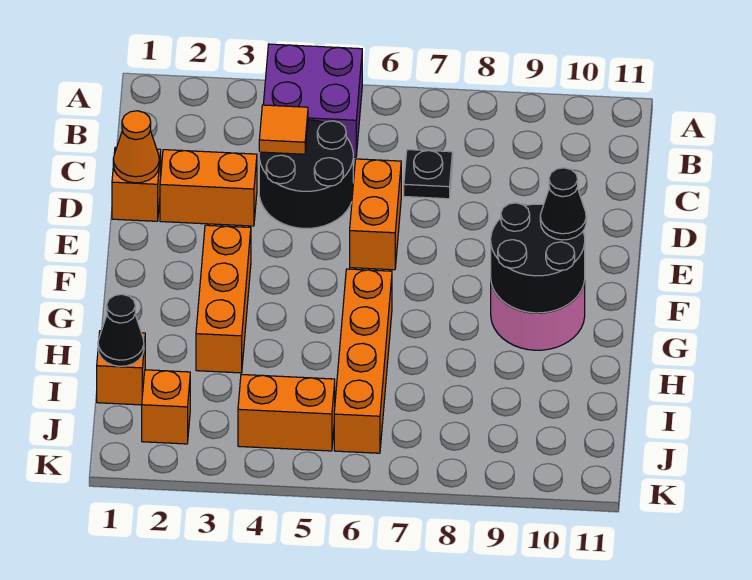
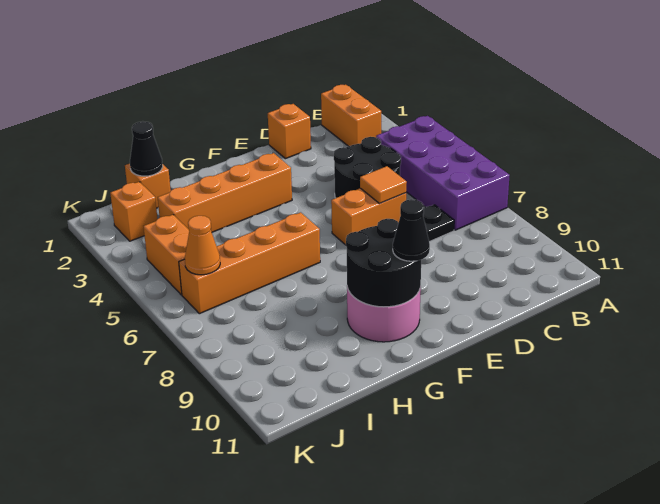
purple brick A4:B5 level 1 -> purple brick A4:B7 level 1
orange tile C4 level 2 -> orange tile D6 level 2
orange cone D1 level 2 -> orange cone J6 level 2
orange brick D2:D3 level 1 -> orange brick B1:B2 level 1
orange brick F3:H3 level 1 -> orange brick F3:I3 level 1

